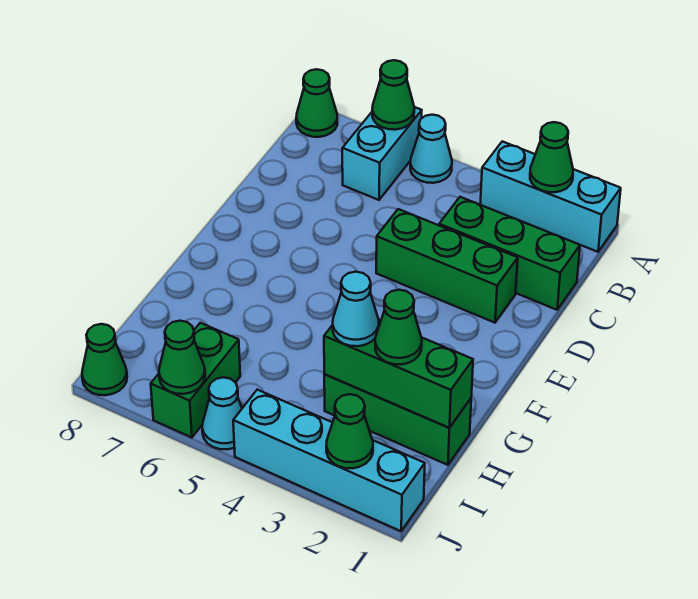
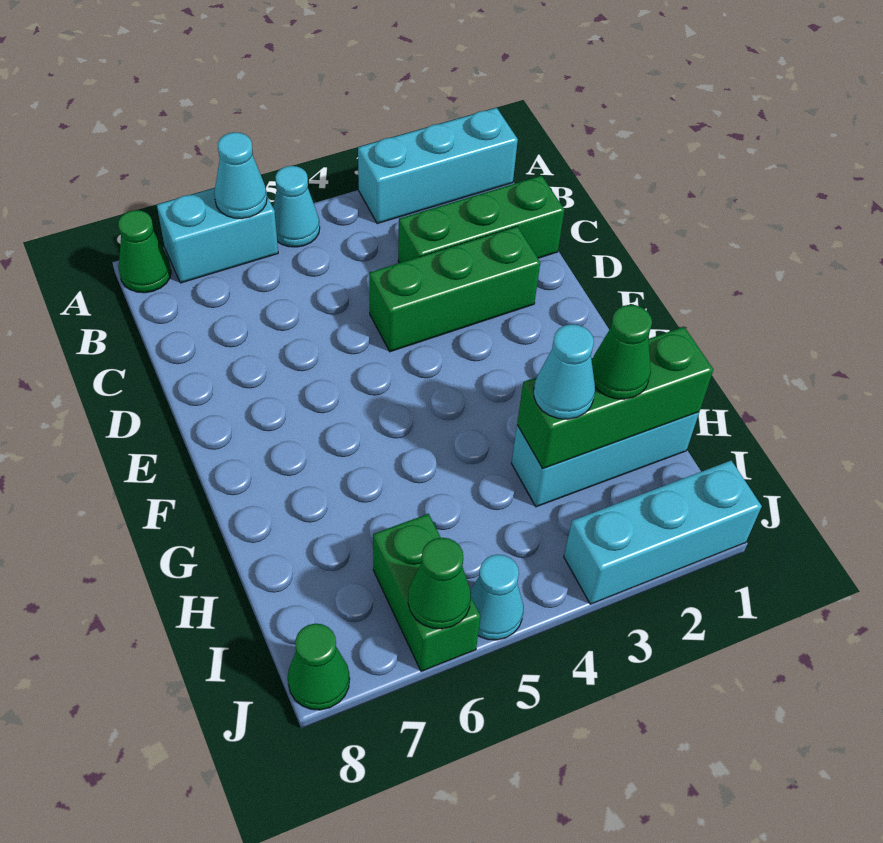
green cone A2 level 2 -> none
cyan brick A6:B6 level 1 -> cyan brick A6:A7 level 1
green cone A6 level 2 -> cyan cone A6 level 2
green brick H1:H3 level 1 -> cyan brick H1:H3 level 1
cyan brick J1:J4 level 1 -> cyan brick J1:J3 level 1
green cone J2 level 2 -> none

